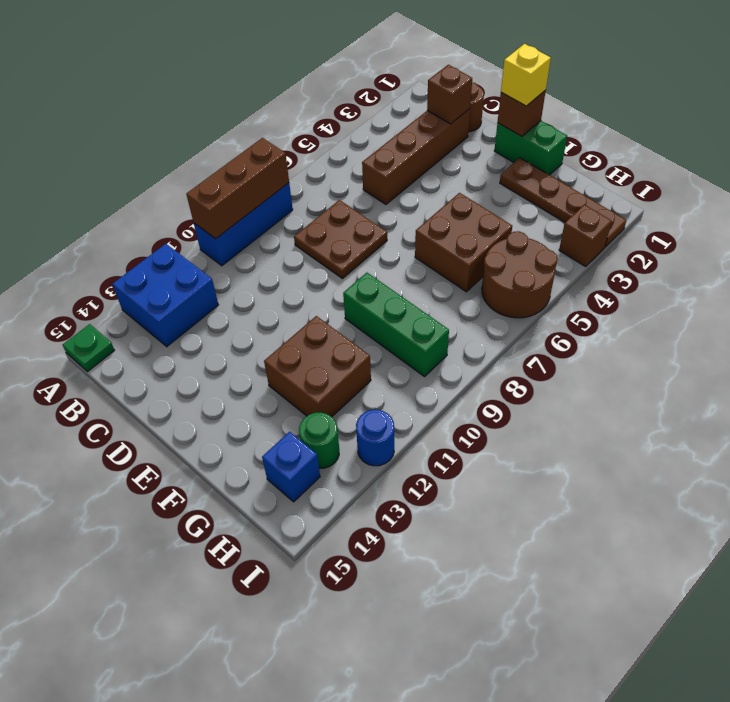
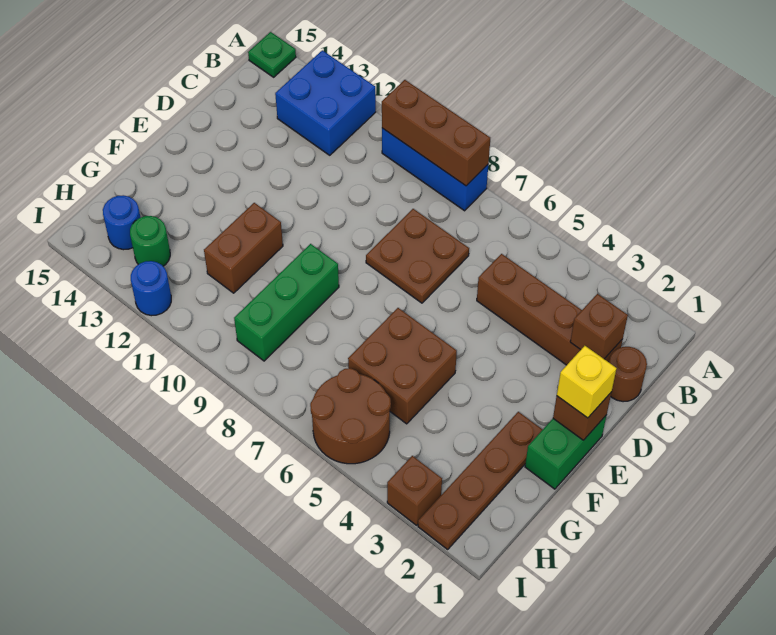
brown brick F11:G12 level 1 -> brown brick F11:G11 level 1
blue brick H14 level 1 -> blue round brick H14 level 1

